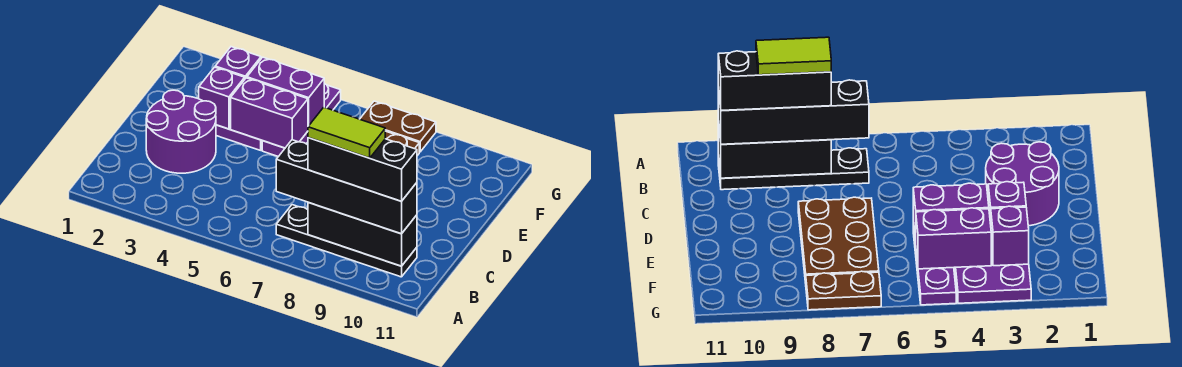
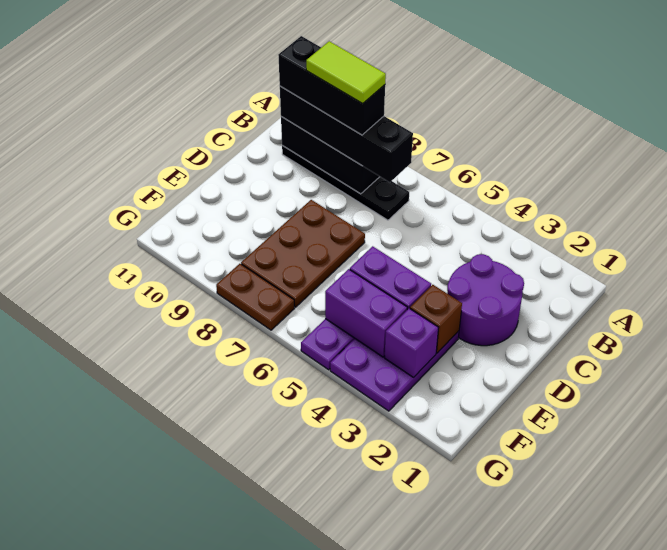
purple brick E3 level 2 -> brown brick E3 level 2

